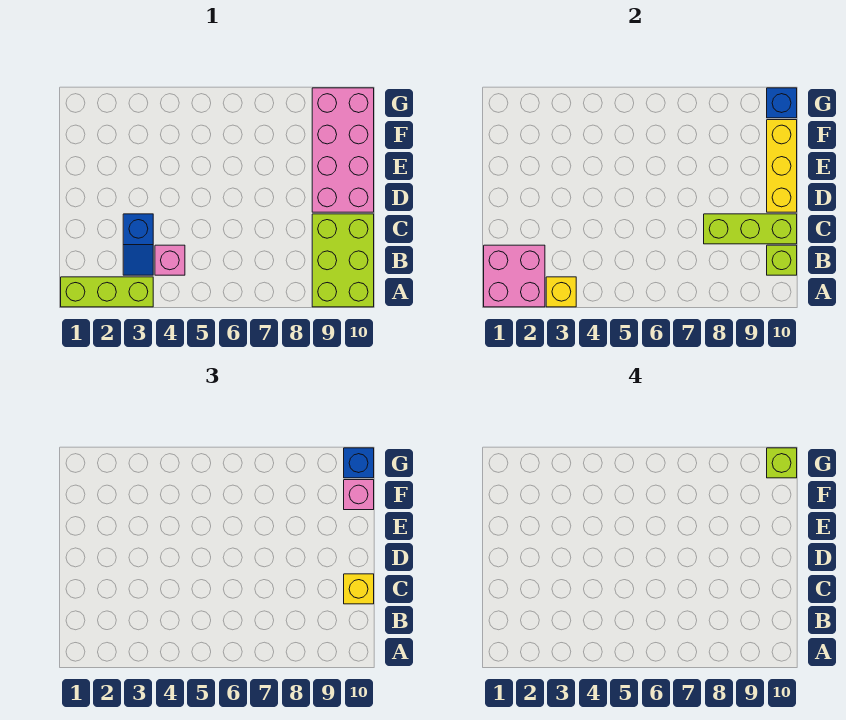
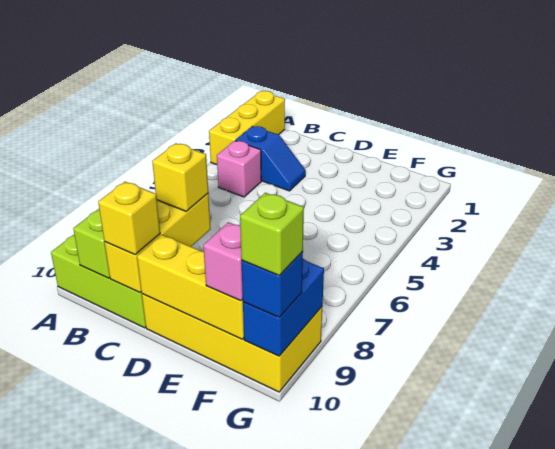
lime brick A1:A3 level 1 -> yellow brick A1:A3 level 1
pink brick A1:B2 level 2 -> none
yellow brick A3 level 2 -> yellow brick C8 level 3
blue slope B3:C3 level 1 top C -> blue slope B3:C3 level 1 top B
lime brick C8:C10 level 2 -> yellow brick C8:C10 level 2
pink brick D9:G10 level 1 -> yellow brick D9:G10 level 1
blue brick G10 level 2 -> blue brick G9:G10 level 2

